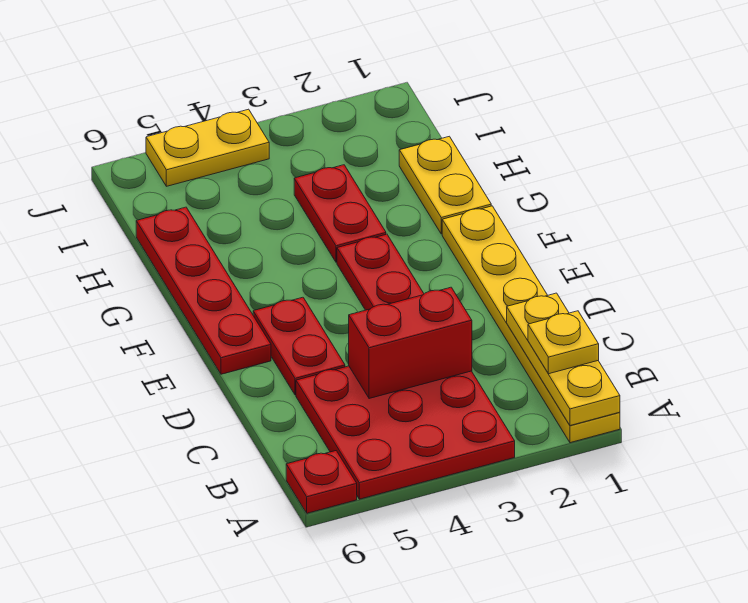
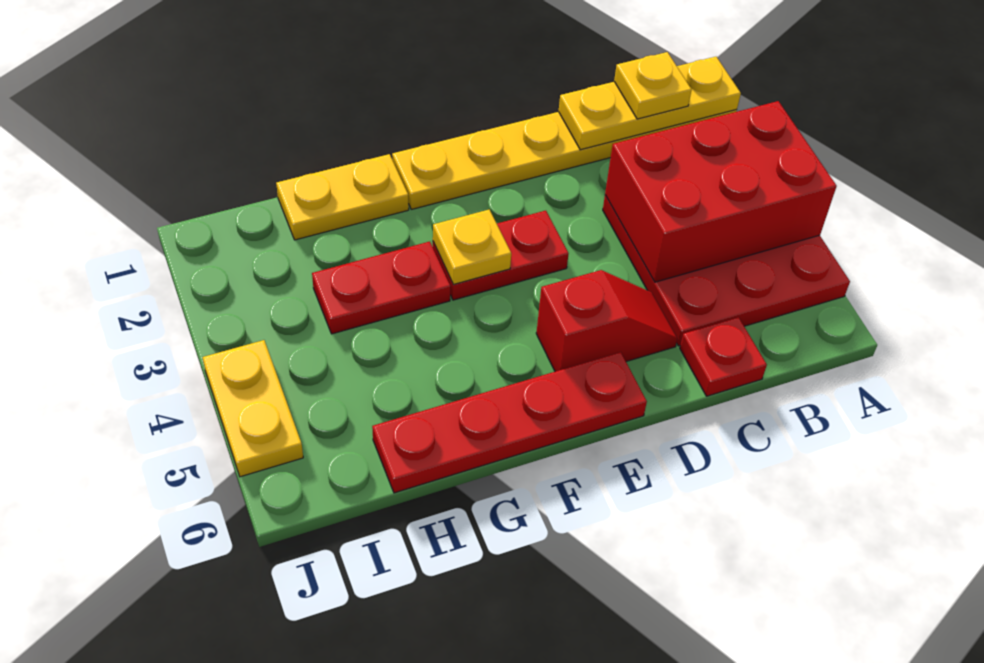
red plate A6 level 1 -> red plate C6 level 1
red brick C3:C4 level 2 -> red brick A3:C4 level 2
red plate D5:E5 level 1 -> red slope D5:E5 level 1 top E
none -> yellow plate F3 level 2

